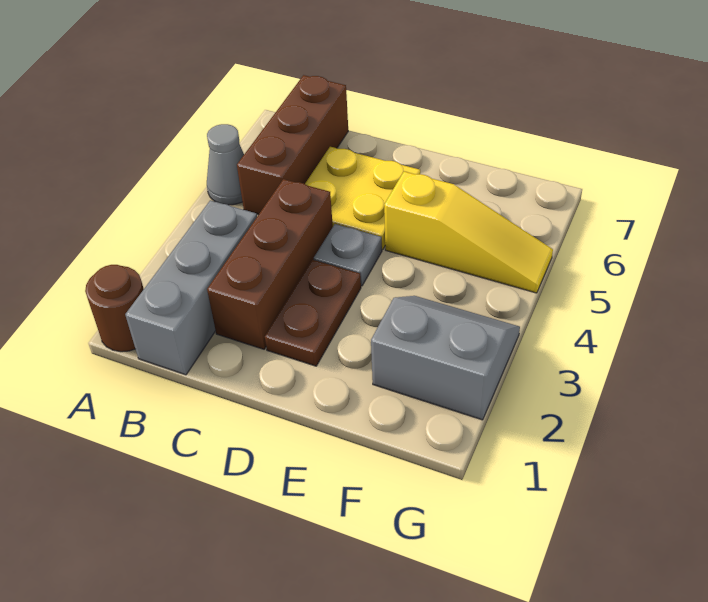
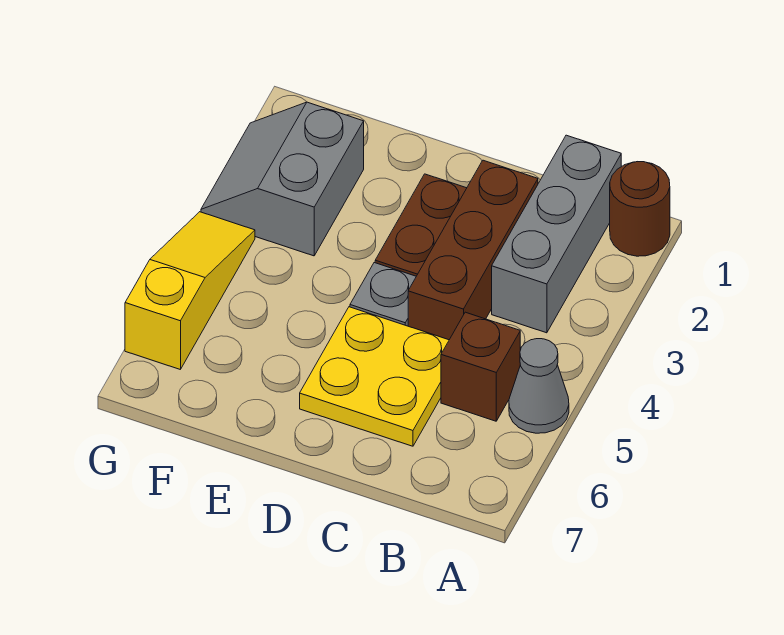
brown brick B5:B7 level 1 -> brown brick B5 level 1
yellow slope E5:G5 level 1 top E -> yellow slope G4:G6 level 1 top 6
grey slope F2:G3 level 1 top 2 -> grey slope F2:G3 level 1 top F

